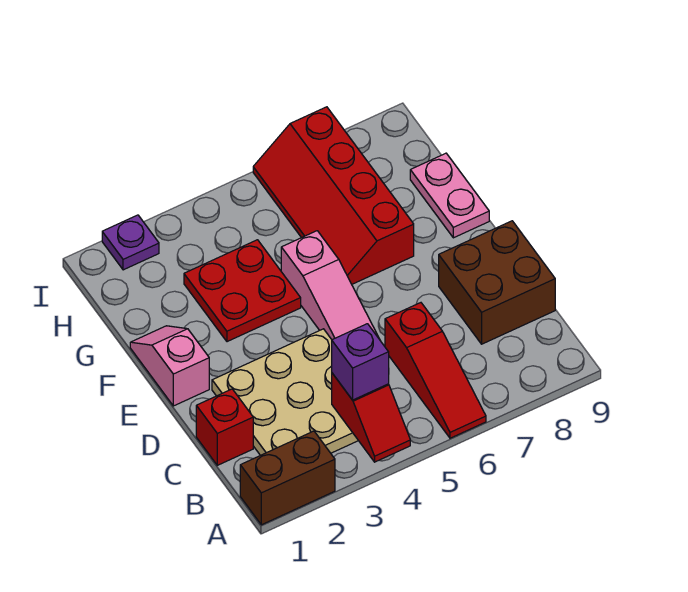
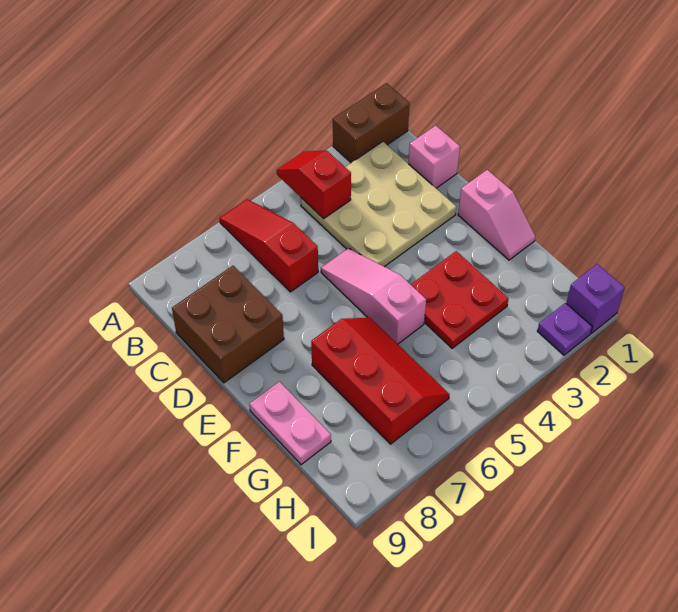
purple brick B4 level 3 -> purple brick I1 level 1
red brick C1 level 1 -> pink brick C1 level 1
red slope F6:I7 level 1 top 7 -> red slope F6:H7 level 1 top 7

